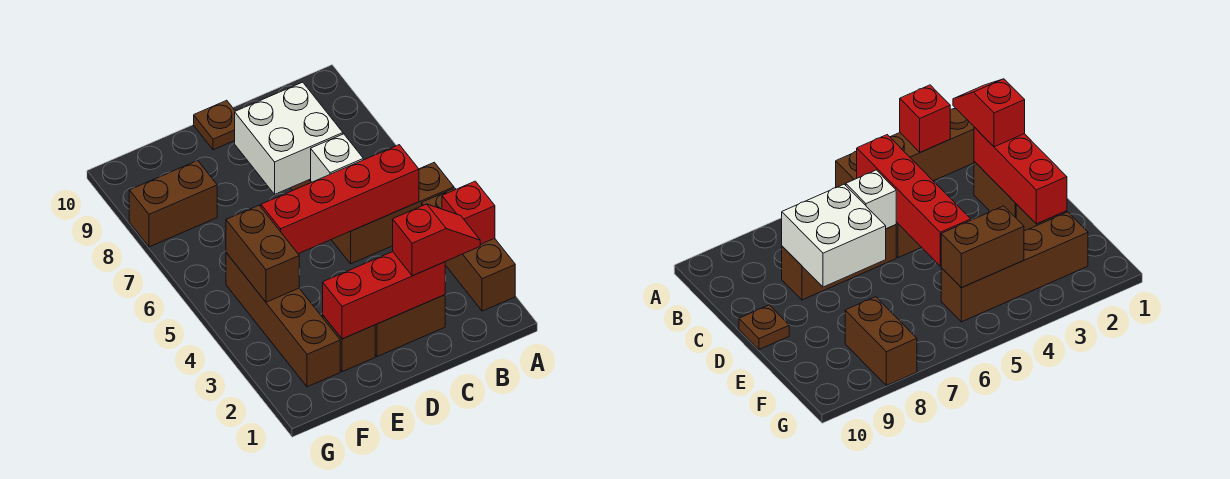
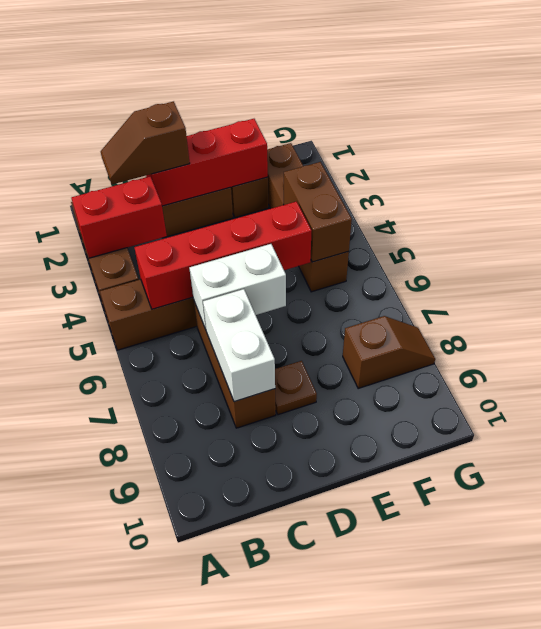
red brick A3 level 2 -> red brick A3:B3 level 2
red slope B2:C2 level 3 top C -> brown slope B2:C2 level 3 top C
white brick C6 level 2 -> white brick C6:D6 level 2
white brick C7:D8 level 2 -> white brick C7:C8 level 2
brown plate D10 level 1 -> brown plate D8 level 1
brown brick F8:G8 level 1 -> brown slope F8:G8 level 1 top F

